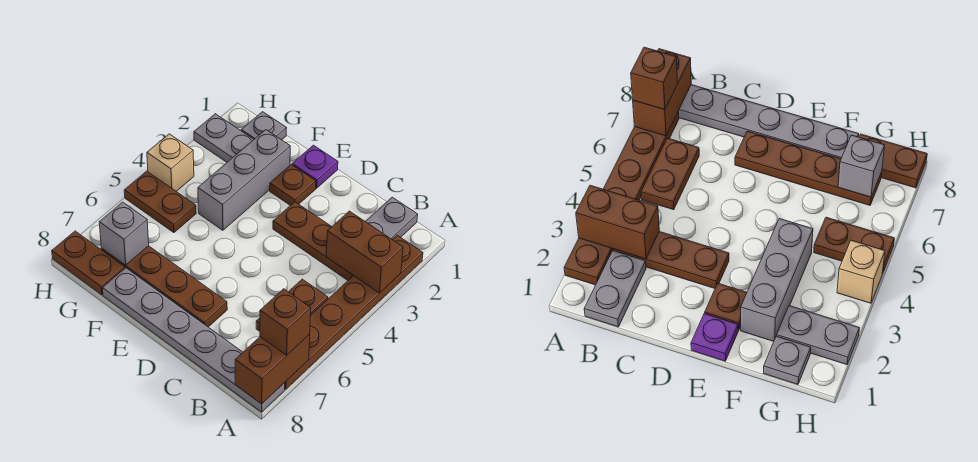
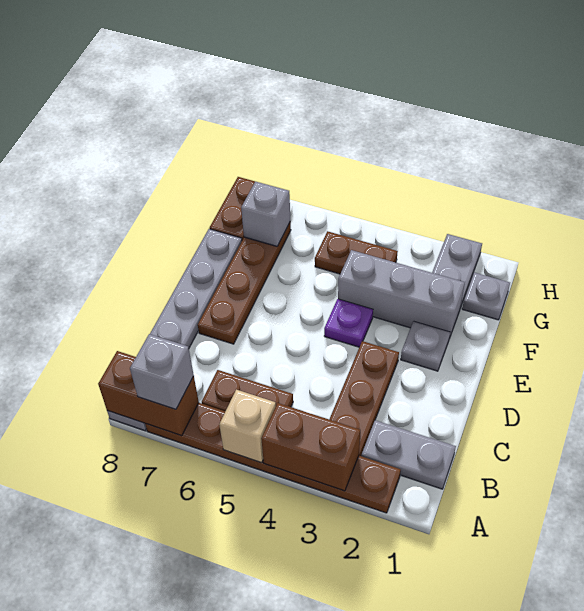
brown brick A3:B3 level 2 -> brown brick A3:A4 level 2
brown brick A7 level 3 -> grey brick A7 level 3
purple plate E1 level 1 -> purple plate E4 level 1
brown plate E2 level 1 -> grey plate E2 level 1
brown plate G5:H5 level 1 -> brown plate G4:G5 level 1
tan brick H4 level 1 -> tan brick A5 level 2

